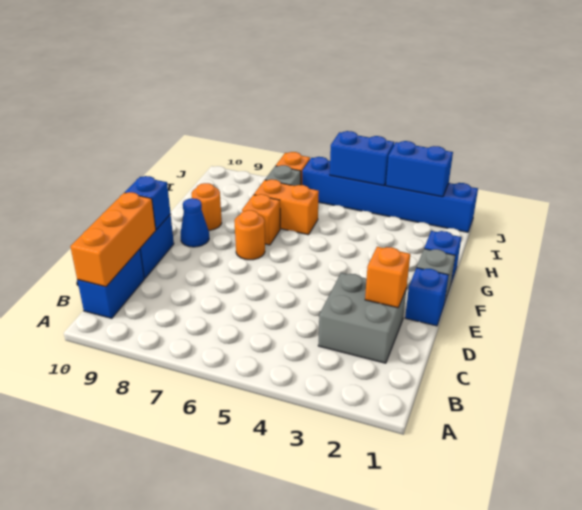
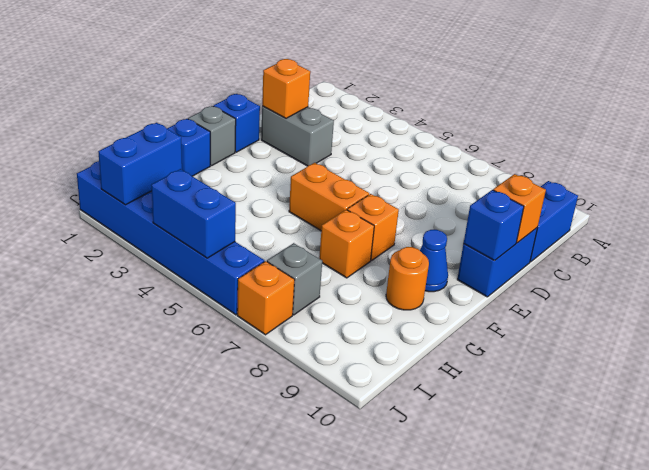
orange brick B10:D10 level 2 -> orange brick D10 level 2
grey brick C2:D3 level 1 -> grey brick D2:D3 level 1
orange round brick F7 level 1 -> orange brick F7 level 1
orange brick H6:H7 level 1 -> orange brick F5:F6 level 1
blue brick J2:J3 level 2 -> blue brick I2:J2 level 2

